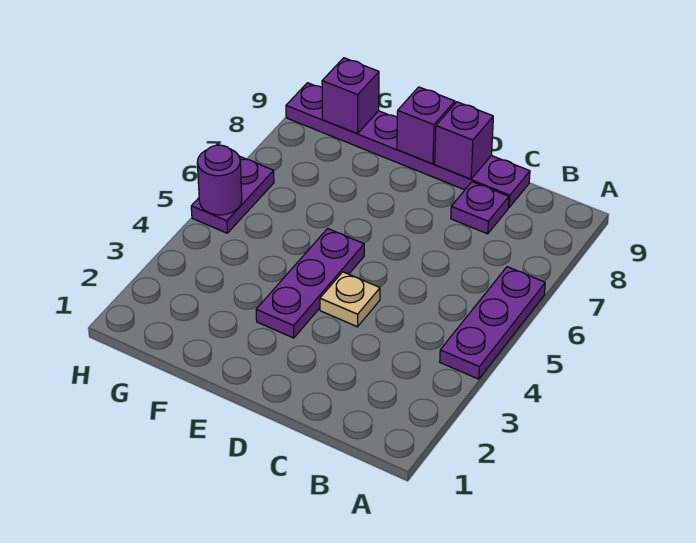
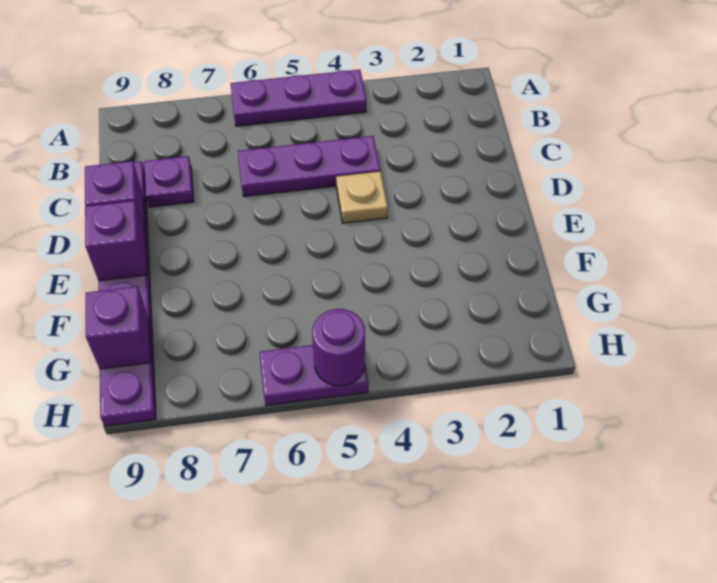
purple plate E3:E5 level 1 -> purple plate C4:C6 level 1

